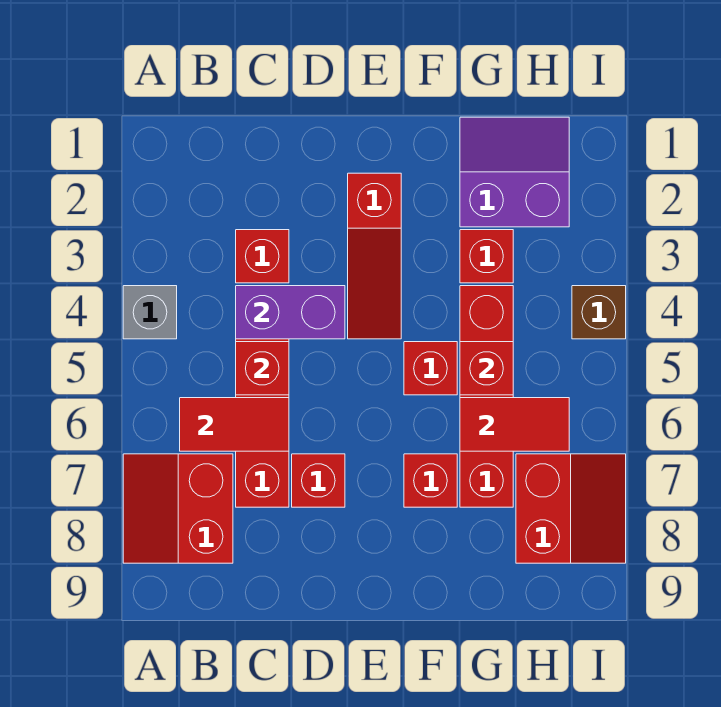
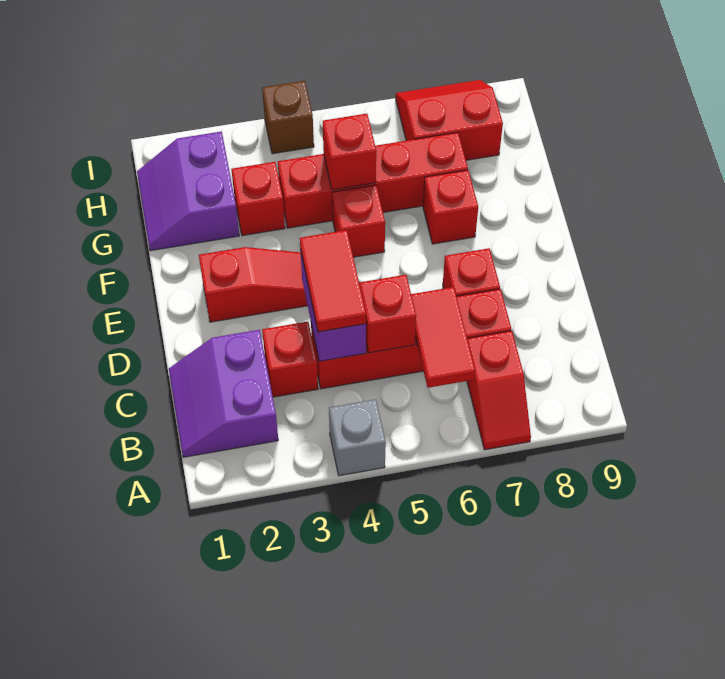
red slope A7:B8 level 1 top B -> red slope A7:B7 level 1 top B
none -> purple slope B1:C2 level 1 top 2
red tile G6:H6 level 2 -> red tile C4:D4 level 3

